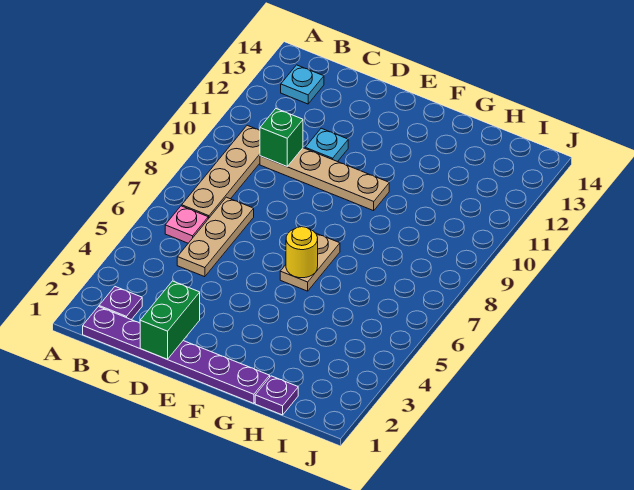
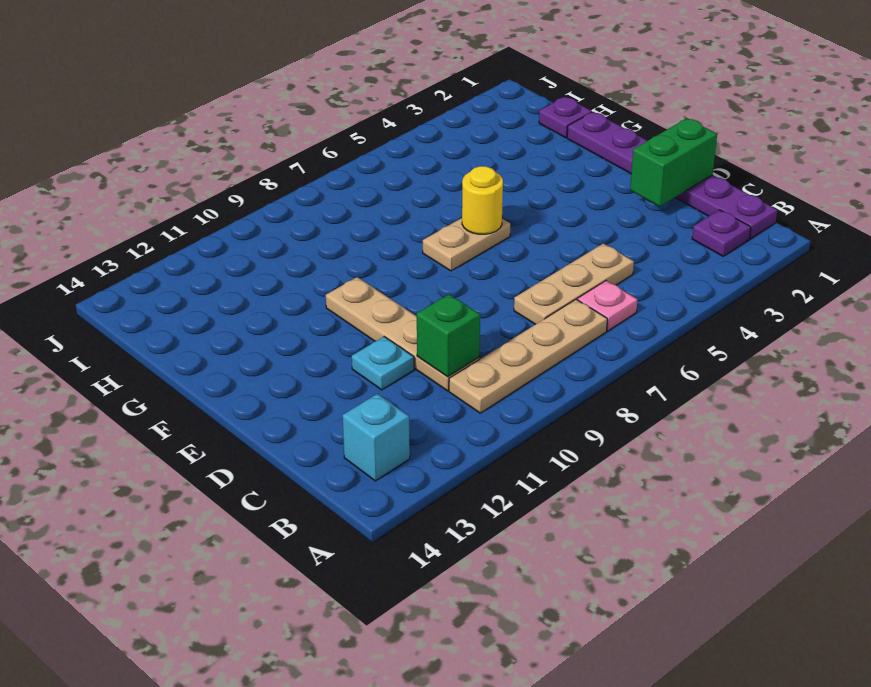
cyan plate B13 level 1 -> cyan brick B13 level 1

